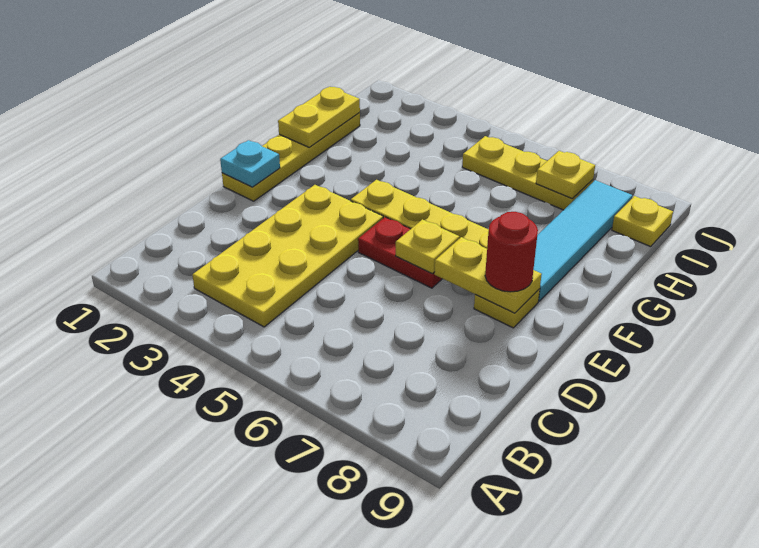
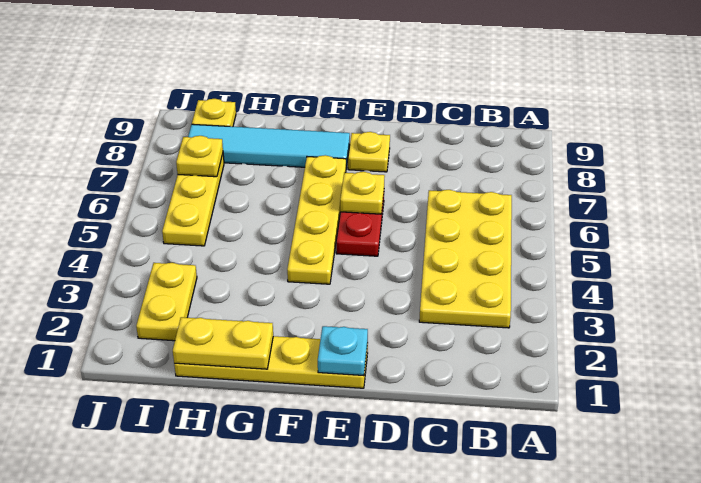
yellow plate B3:E4 level 1 -> yellow plate B3:C6 level 1
yellow plate E7:E8 level 2 -> yellow plate I2:I3 level 1
red round brick E8 level 3 -> none

